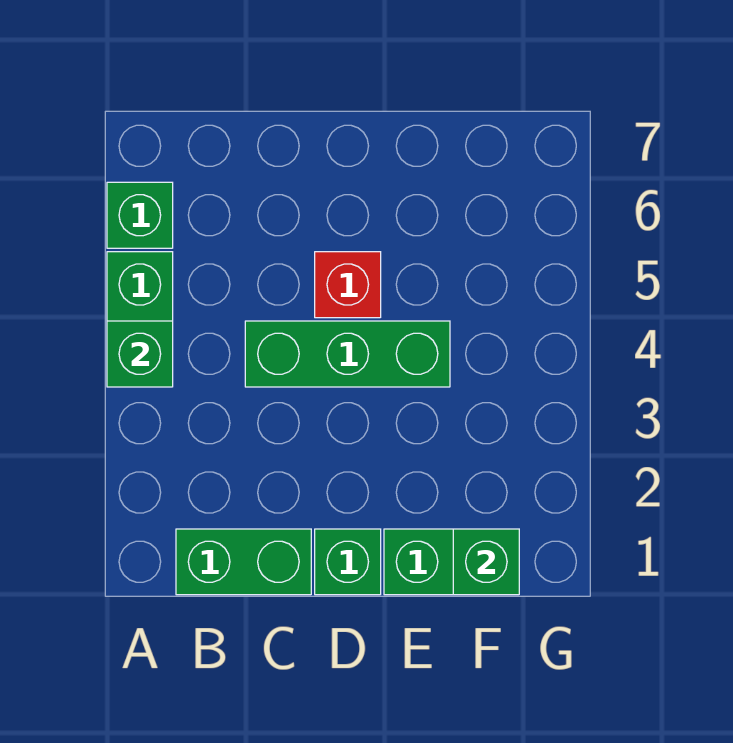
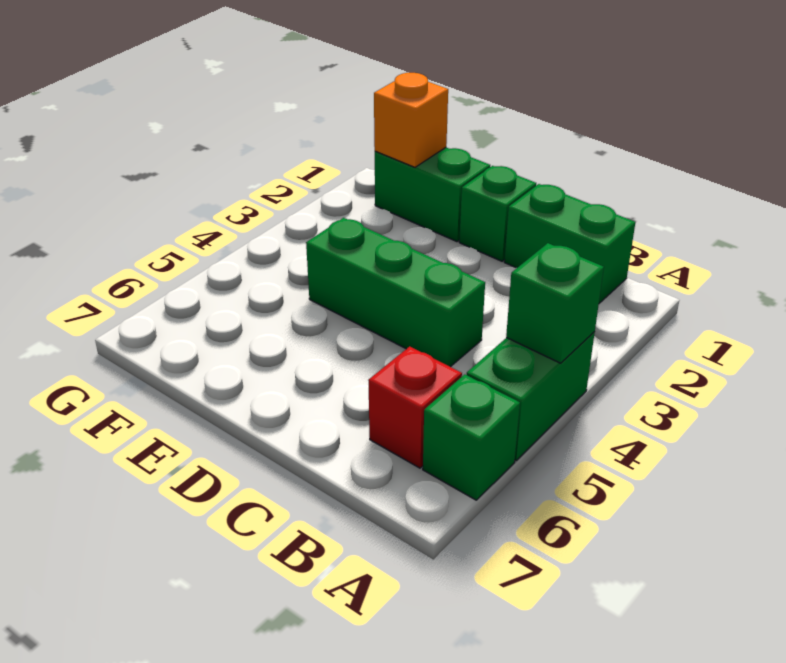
red brick D5 level 1 -> red brick B6 level 1
green brick F1 level 2 -> orange brick F1 level 2

